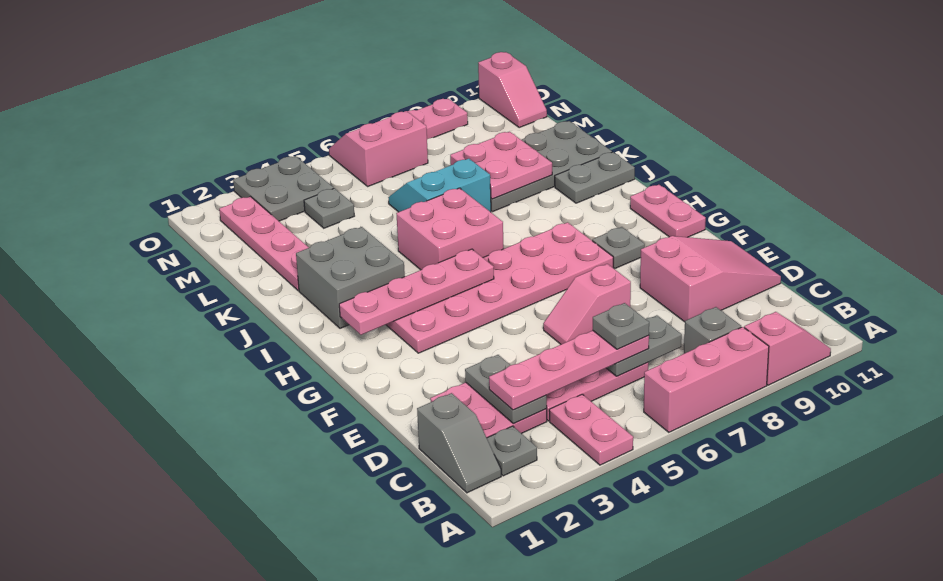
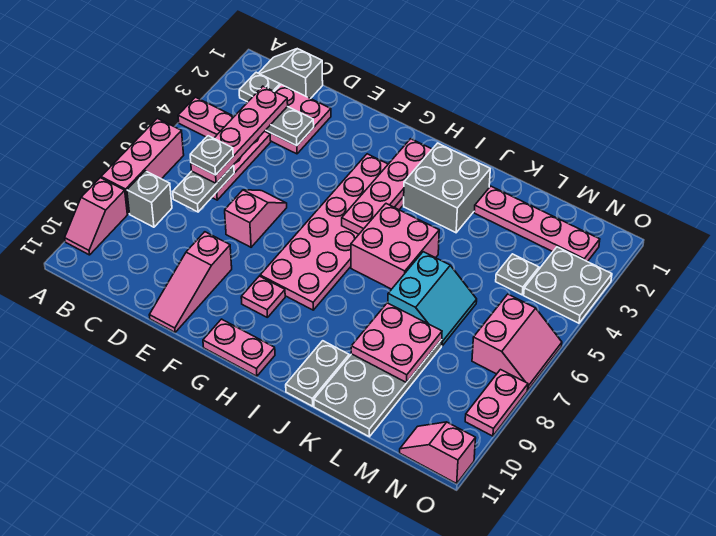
pink slope D9:E11 level 1 top 9 -> pink slope E9:E11 level 1 top 9
grey plate G9 level 1 -> pink plate G9 level 1

